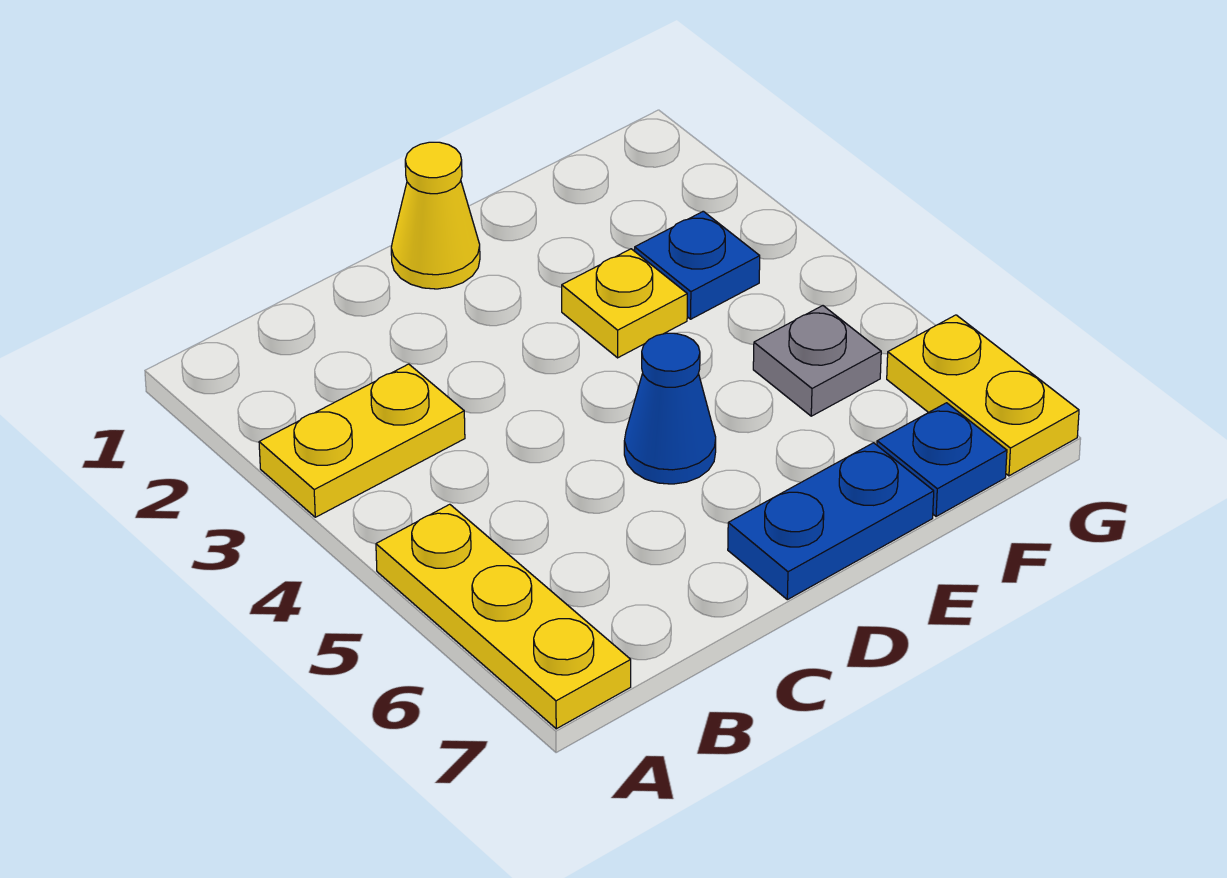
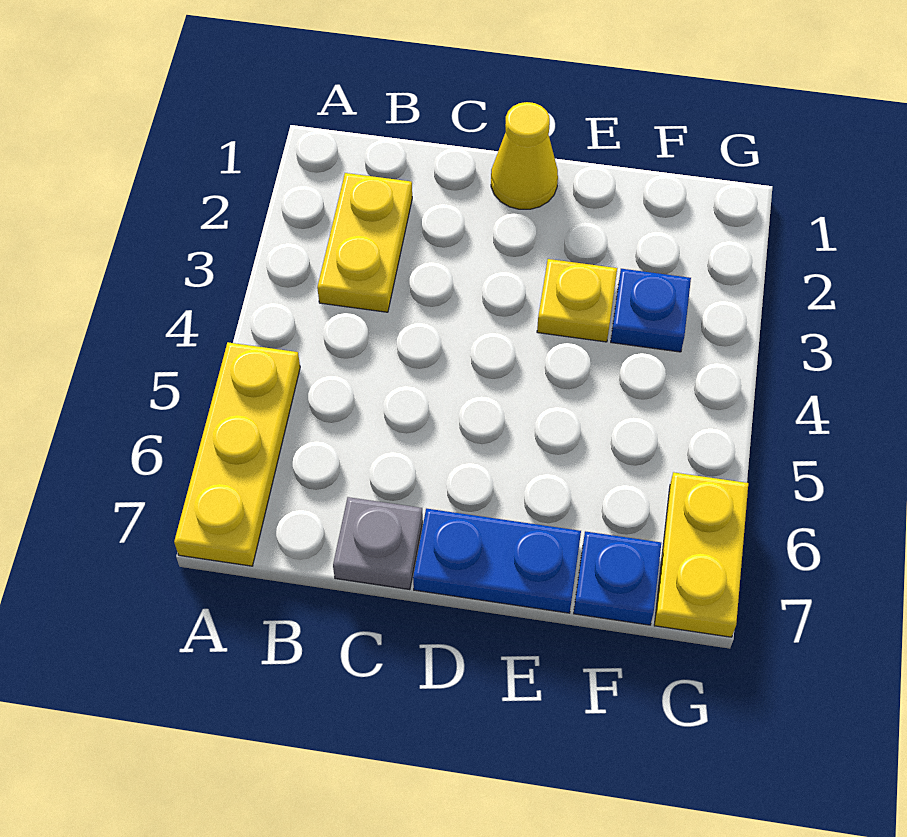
yellow plate A3:B3 level 1 -> yellow plate B2:B3 level 1
blue cone D5 level 1 -> none
grey plate F5 level 1 -> grey plate C7 level 1

